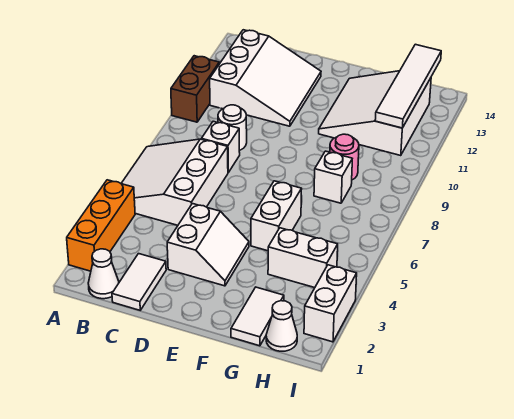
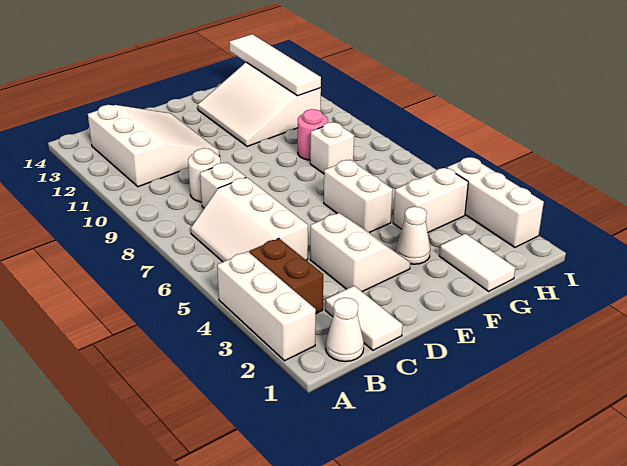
orange brick A2:A4 level 1 -> white brick A2:A4 level 1
white slope A5:C7 level 1 top C -> white slope B5:C7 level 1 top C
brown brick A10:A11 level 1 -> brown brick B3:B4 level 1
white cone H1 level 1 -> white cone F3 level 1
white brick I2:I3 level 1 -> white brick I2:I4 level 1

